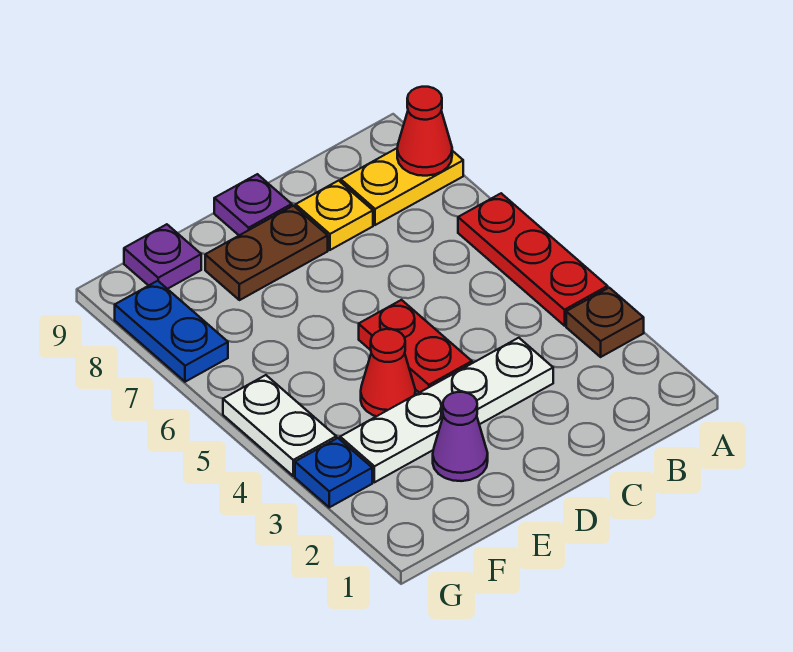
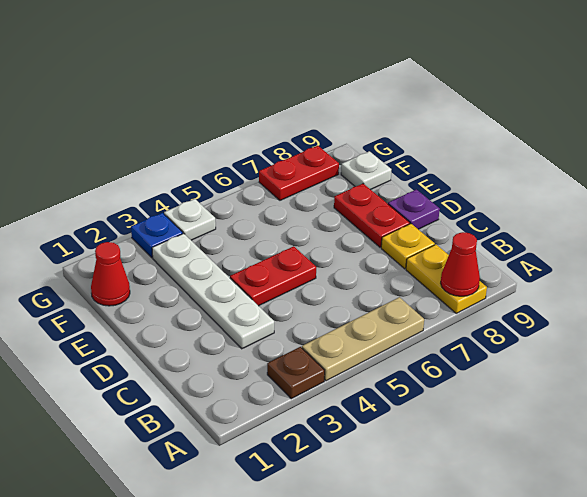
red plate A4:A6 level 1 -> tan plate A4:A6 level 1
brown plate D8:E8 level 1 -> red plate D8:E8 level 1
purple cone E2 level 1 -> none
red cone E4 level 1 -> red cone F1 level 1
purple plate F9 level 1 -> white plate F9 level 1
white plate G4:G5 level 1 -> white plate G4 level 1
blue plate G7:G8 level 1 -> red plate G7:G8 level 1

